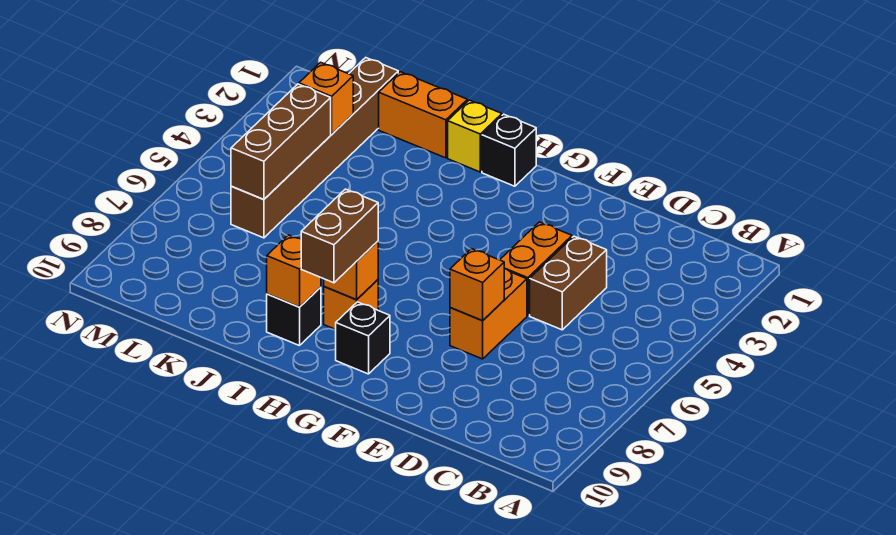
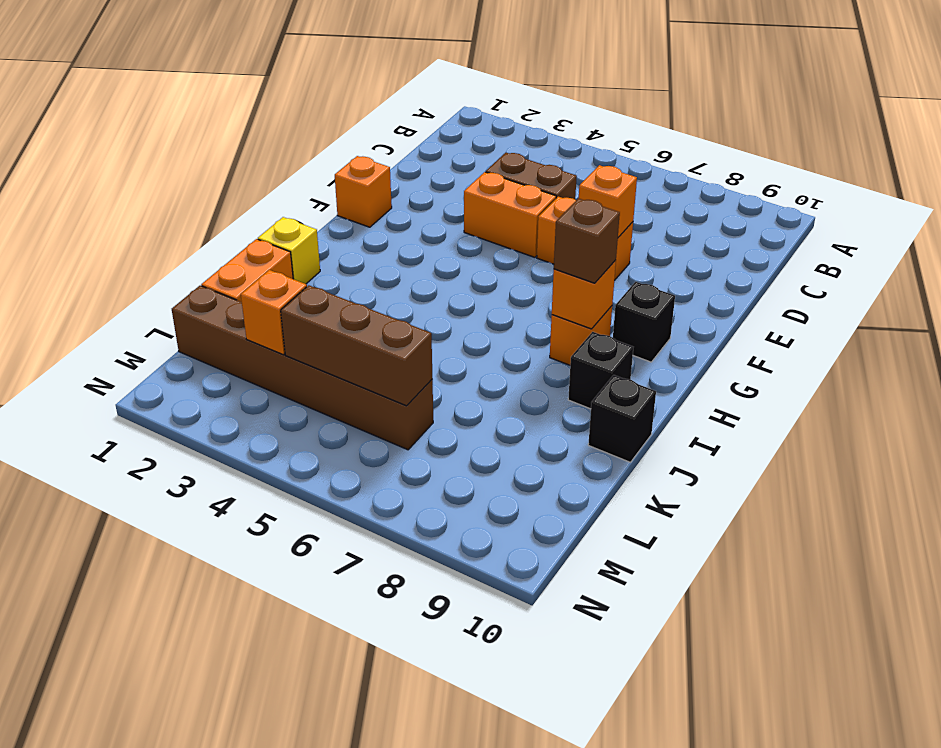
black brick H1 level 1 -> black brick J10 level 1
brown brick H8:H9 level 3 -> brown brick H8 level 3
orange brick I9 level 2 -> orange brick F1 level 1

